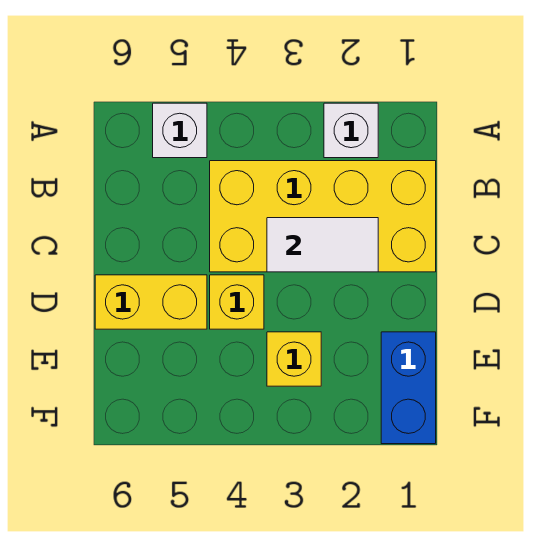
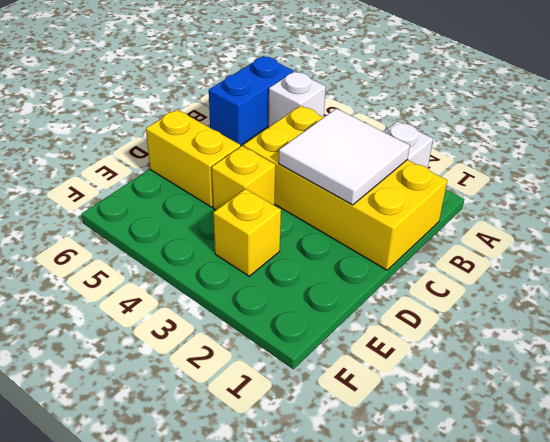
white tile C2:C3 level 2 -> white tile B2:C3 level 2
blue brick E1:F1 level 1 -> blue brick A6:B6 level 1

